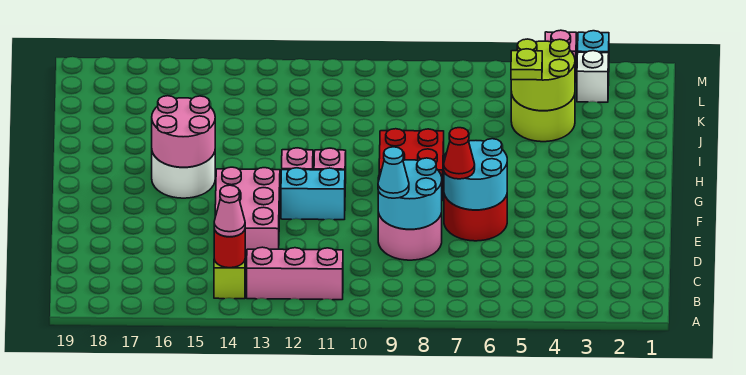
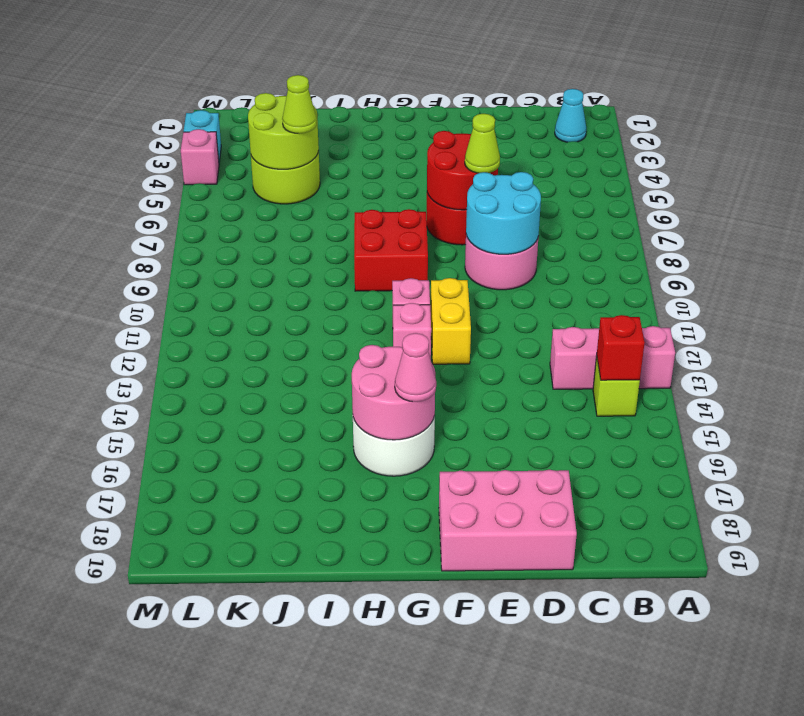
pink brick B11:B13 level 1 -> pink brick A13:C13 level 1
red round brick B14 level 2 -> red brick B14 level 2
pink cone B14 level 3 -> pink cone G16 level 3
cyan cone D9 level 3 -> cyan cone B2 level 1
pink brick D13:F14 level 1 -> pink brick D18:F19 level 1
cyan round brick E6:F7 level 2 -> red round brick E6:F7 level 2
red cone E7 level 3 -> lime cone E7 level 3
cyan brick F11:F12 level 1 -> yellow brick F11:F12 level 1
lime plate J5 level 3 -> lime cone J5 level 3
white brick L3 level 1 -> none

